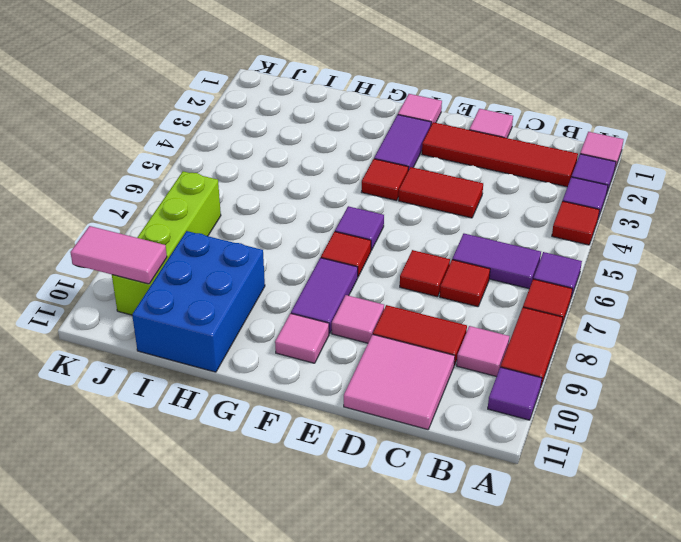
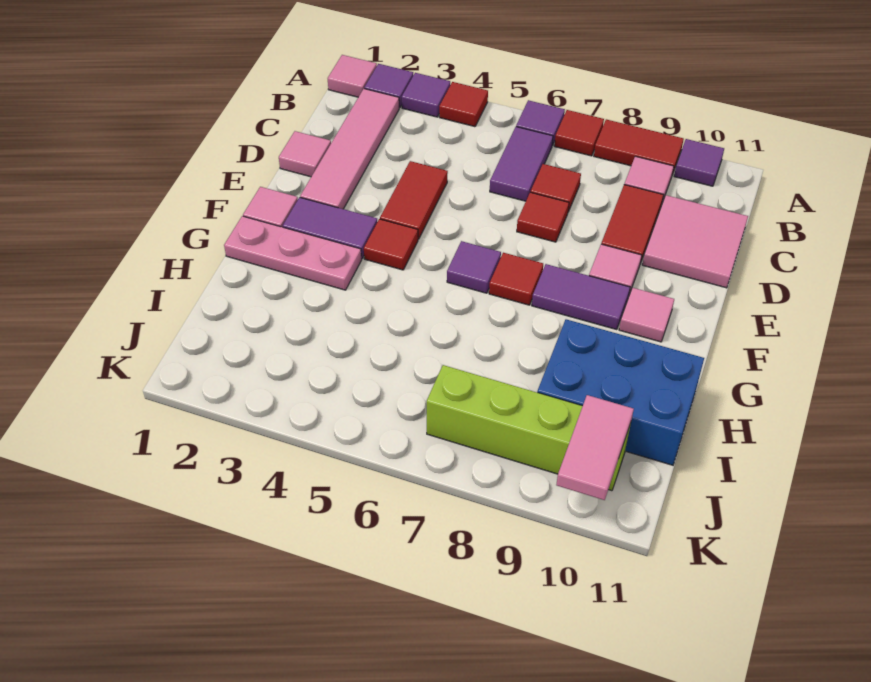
red tile B2:E2 level 1 -> pink tile B2:E2 level 1
none -> pink plate G1:G3 level 1

